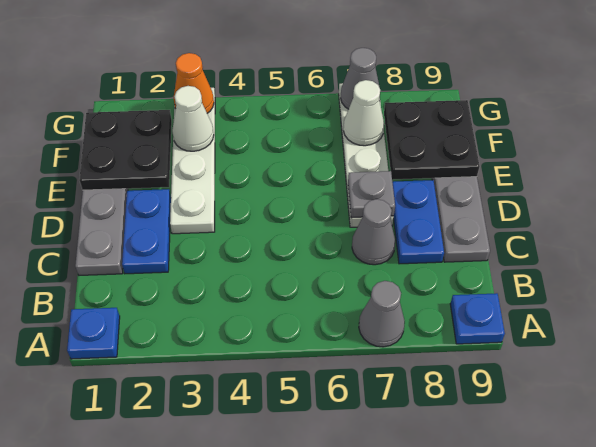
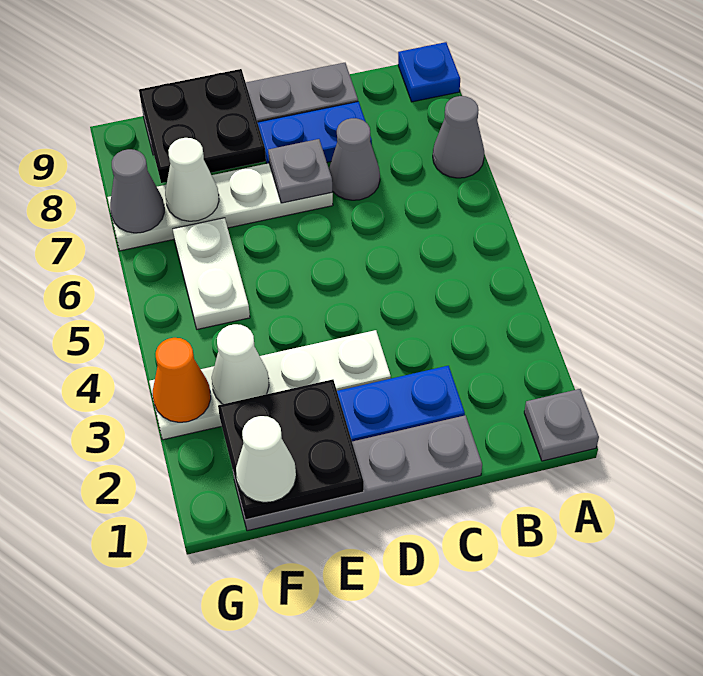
blue plate A1 level 1 -> grey plate A1 level 1
none -> white cone F1 level 3
none -> white plate F5:F6 level 1

